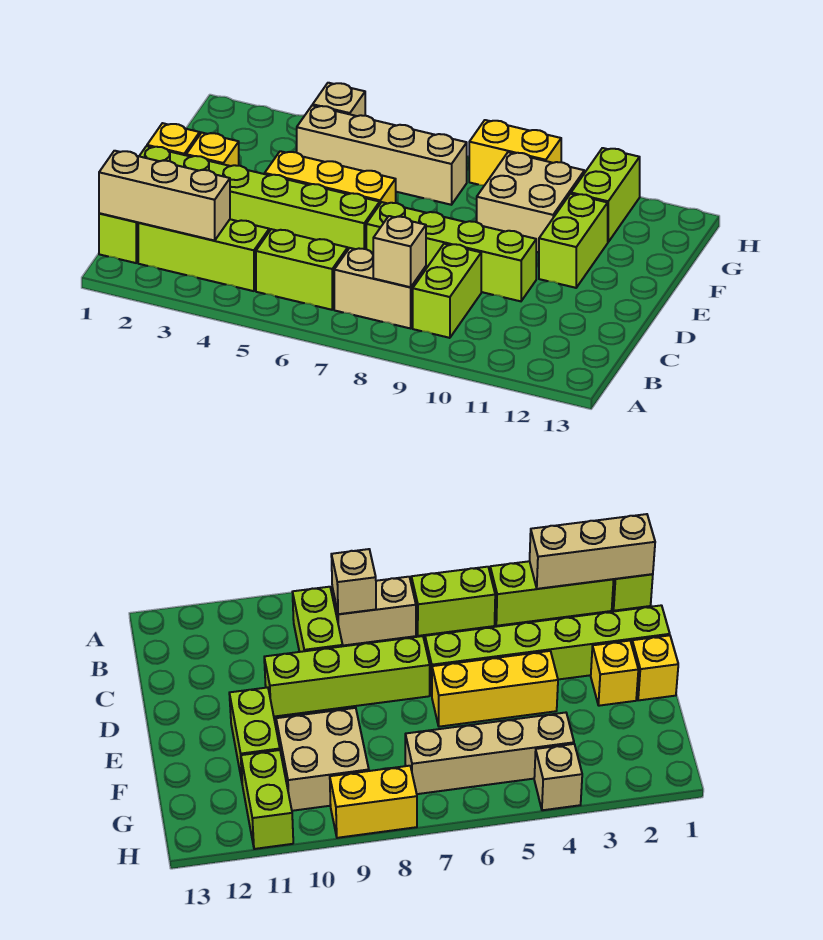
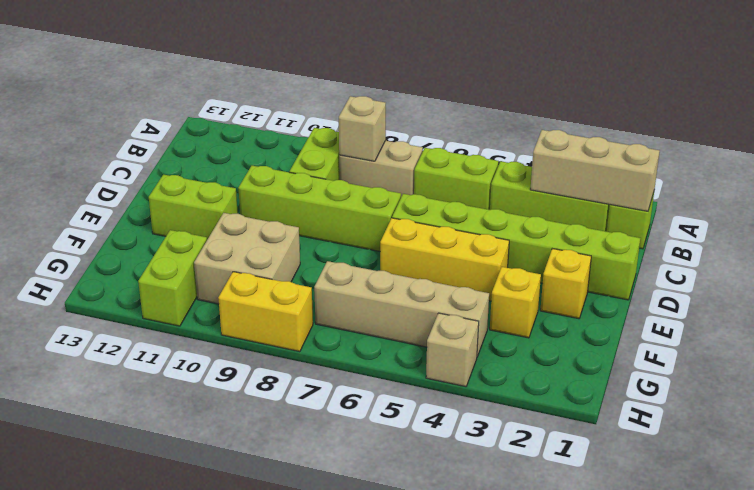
yellow brick E1 level 1 -> yellow brick F3 level 1
lime brick E11:F11 level 1 -> lime brick E11:E12 level 1

